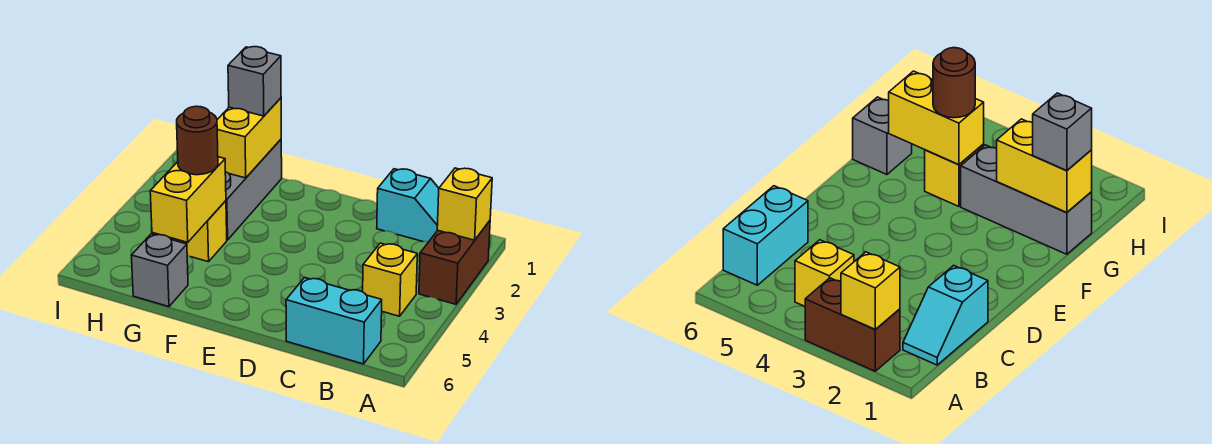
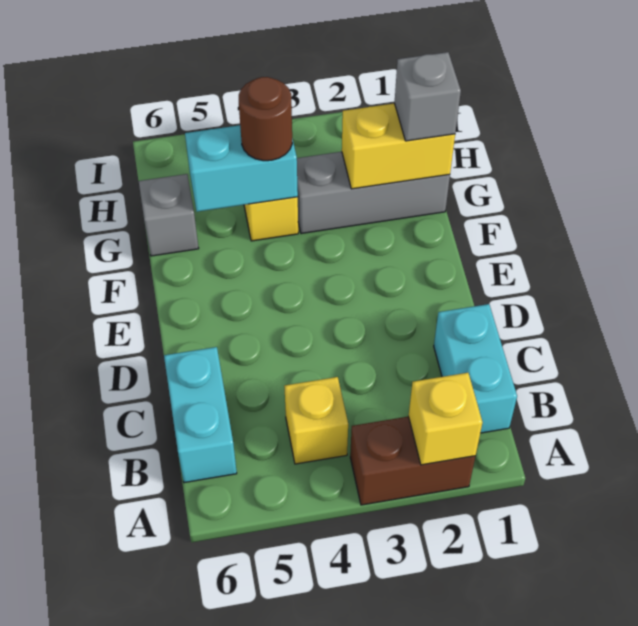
cyan slope B1:C1 level 1 top C -> cyan brick B1:C1 level 1
yellow brick G4:G5 level 2 -> cyan brick G4:G5 level 2

